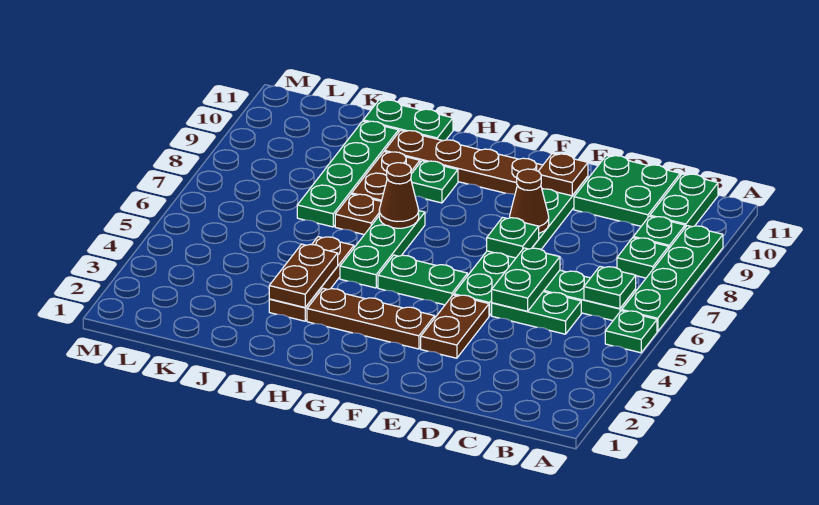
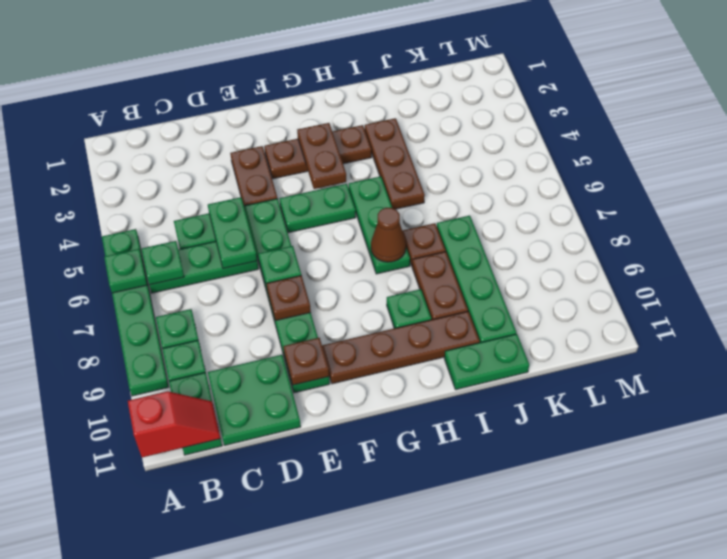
none -> green plate A6 level 2
none -> red slope A11:B11 level 2 top A
brown cone E8 level 2 -> brown plate E8 level 2
brown plate I3:I4 level 2 -> brown plate G3:G4 level 2

